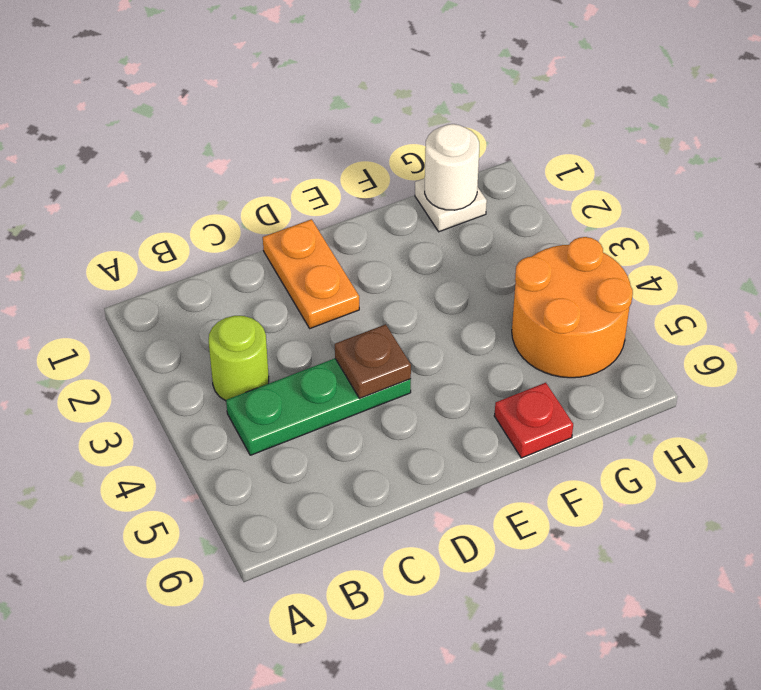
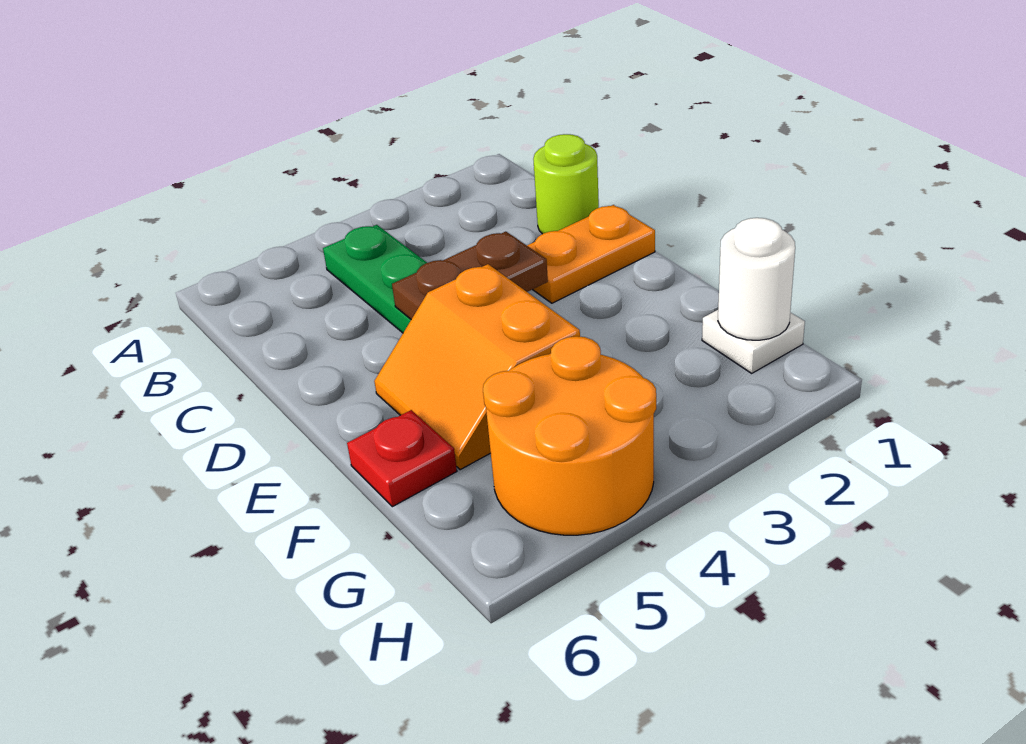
lime round brick B3 level 1 -> lime round brick C1 level 1
brown plate D4 level 2 -> brown plate D3:D4 level 2
none -> orange slope E4:F5 level 1 top 4

